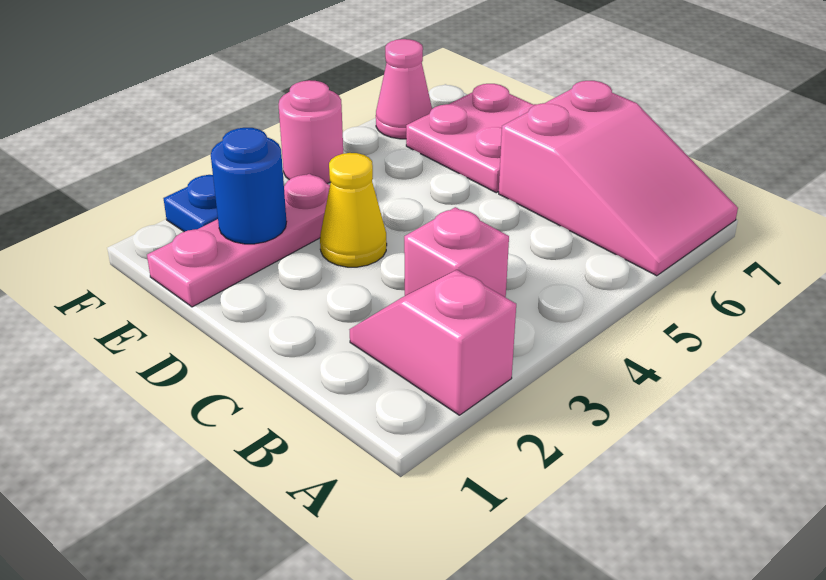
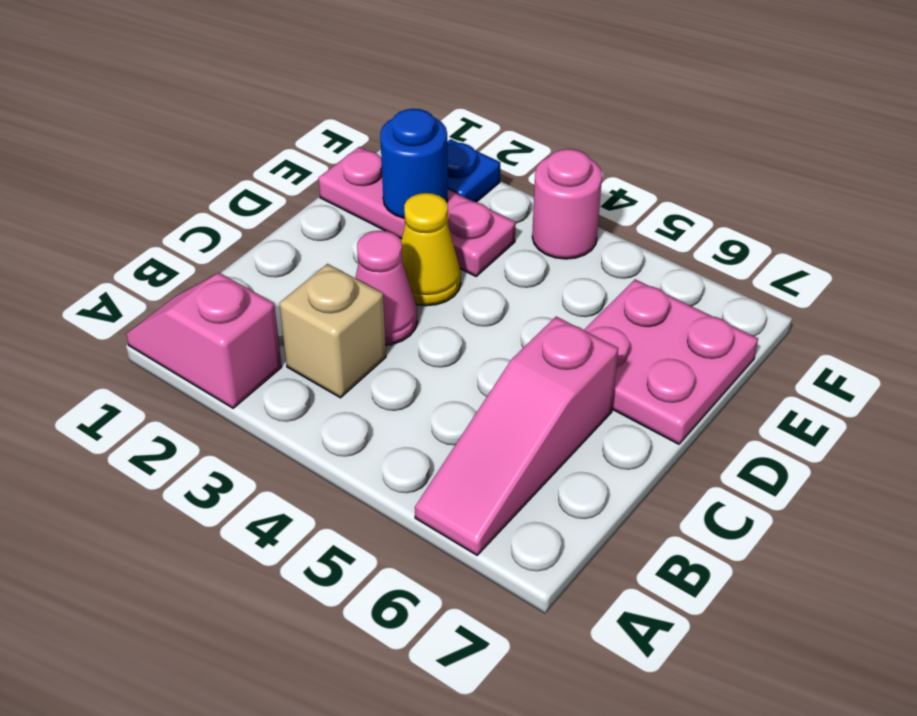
pink slope A2:B2 level 1 top A -> pink slope A1:A2 level 1 top 2
pink slope A6:C7 level 1 top C -> pink slope A6:C6 level 1 top C
pink brick B3 level 1 -> tan brick B3 level 1
pink cone F6 level 1 -> pink cone C3 level 1

